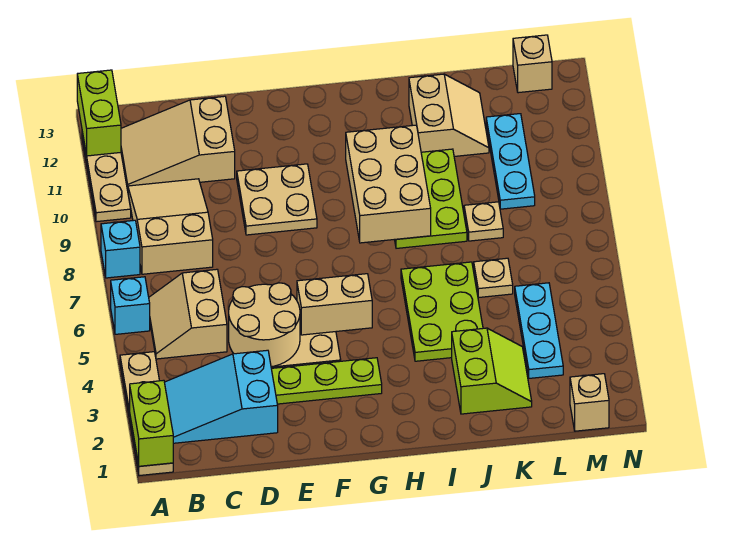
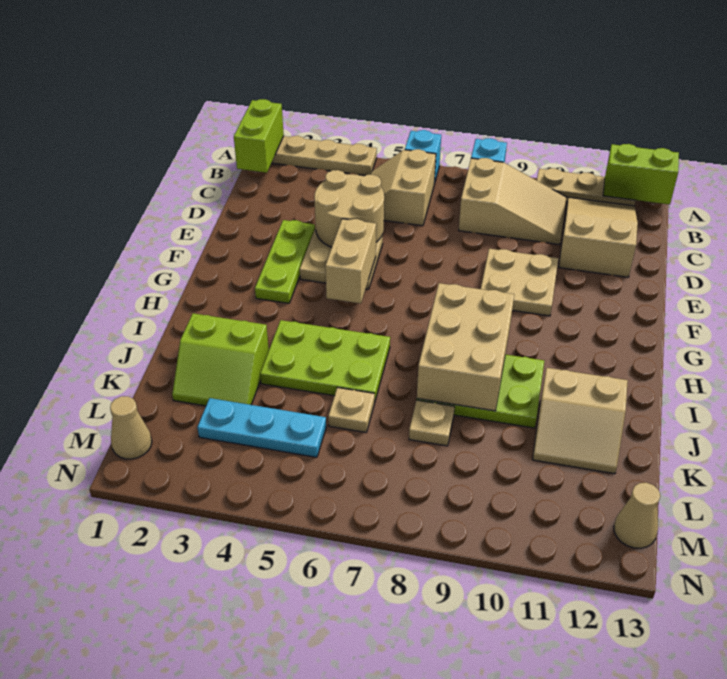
lime brick A1:A2 level 2 -> lime brick A1:B1 level 2
cyan slope B2:D3 level 1 top D -> none
tan slope B5:C6 level 1 top C -> tan slope B5:C6 level 1 top 6
tan brick H8:I10 level 2 -> tan brick H8:J9 level 2
cyan plate L9:L11 level 1 -> none
tan brick M1 level 1 -> tan cone M1 level 1
tan brick M13 level 1 -> tan cone M13 level 1

